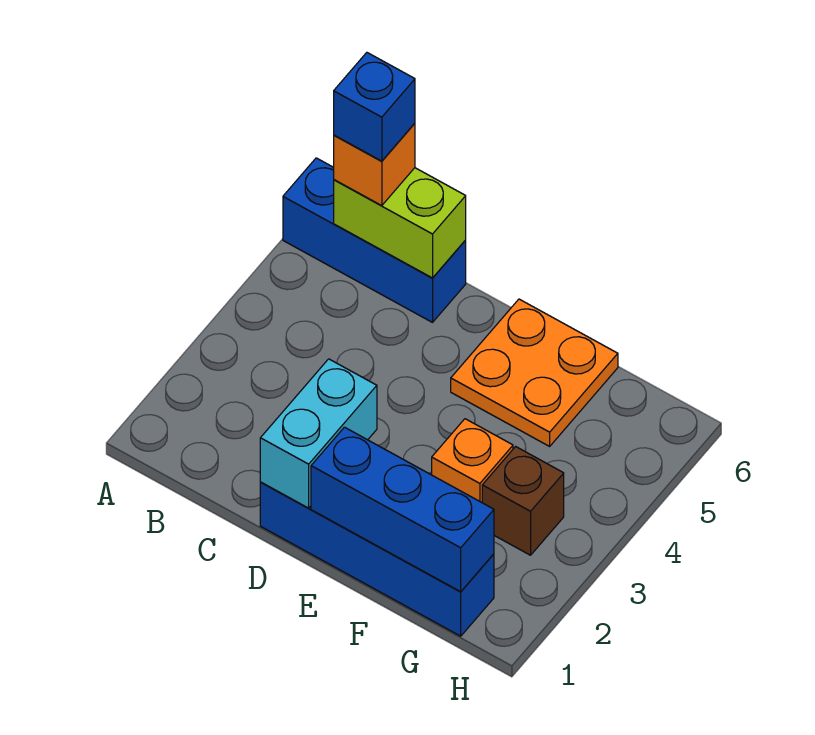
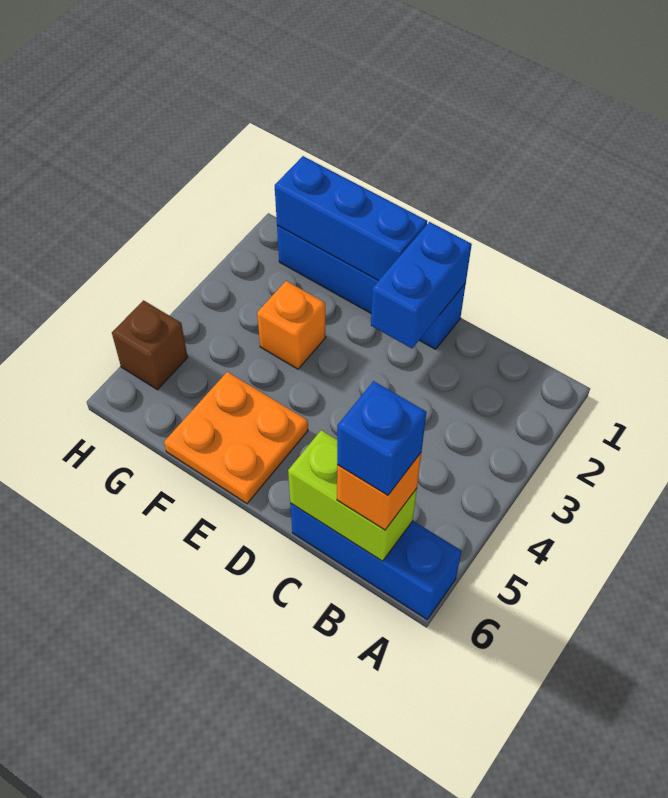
cyan brick D1:D2 level 2 -> blue brick D1:D2 level 2
brown brick G3 level 1 -> brown brick H5 level 1

